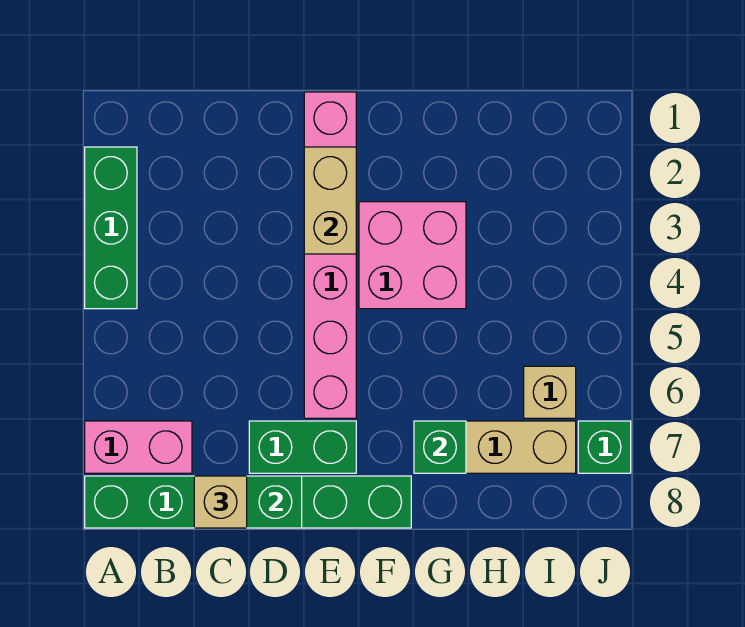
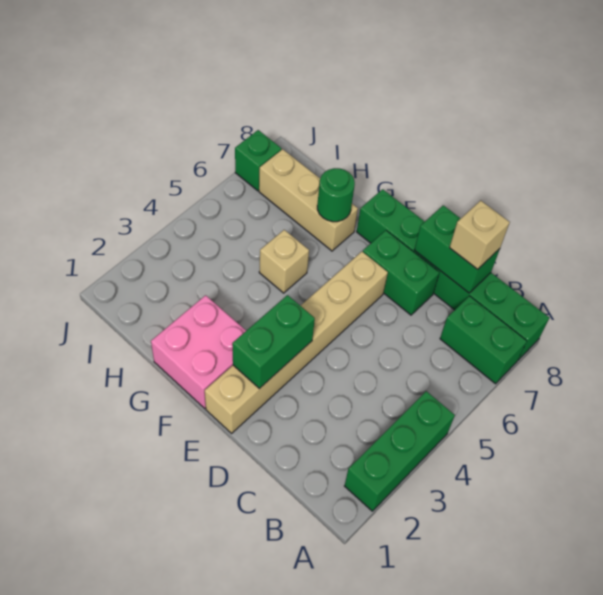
pink brick A7:B7 level 1 -> green brick A7:B7 level 1
pink brick E1:E6 level 1 -> tan brick E1:E6 level 1
tan brick E2:E3 level 2 -> green brick E2:E3 level 2
pink brick F3:G4 level 1 -> pink brick F1:G2 level 1
green brick G7 level 2 -> green round brick G7 level 2
tan brick I6 level 1 -> tan brick G5 level 1

